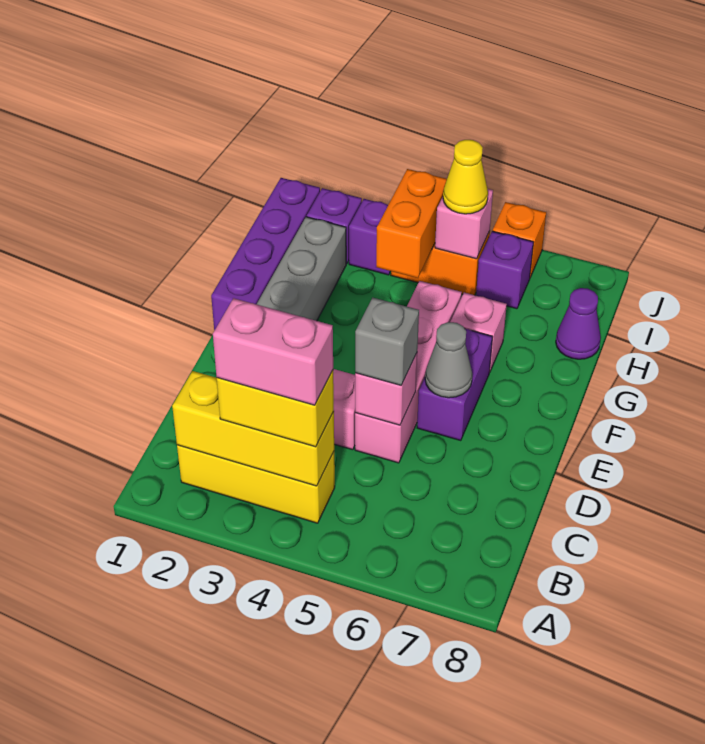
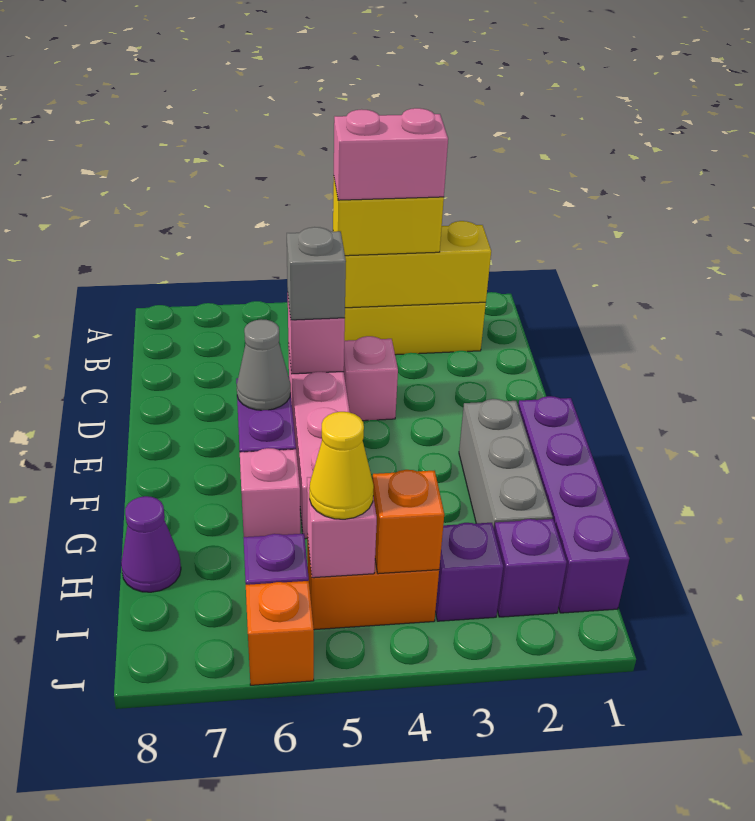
orange brick H4:I4 level 2 -> orange brick I4 level 2

